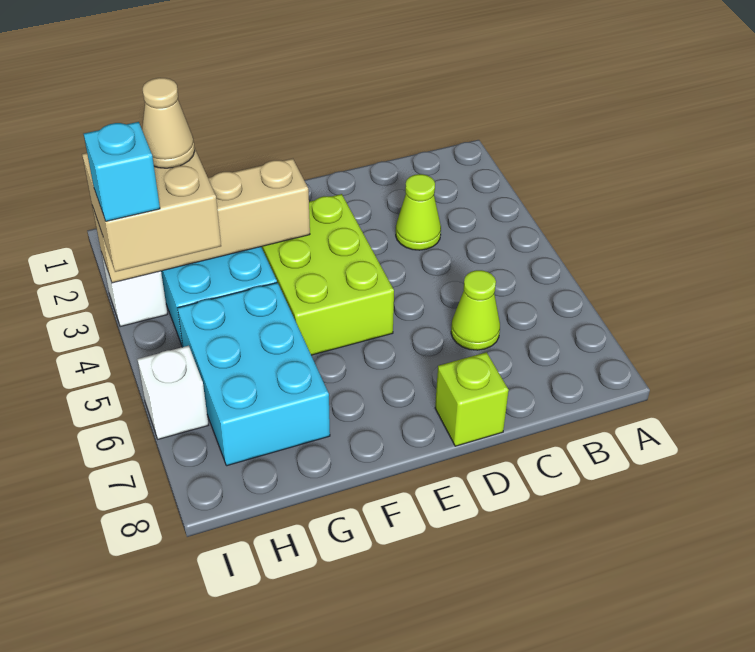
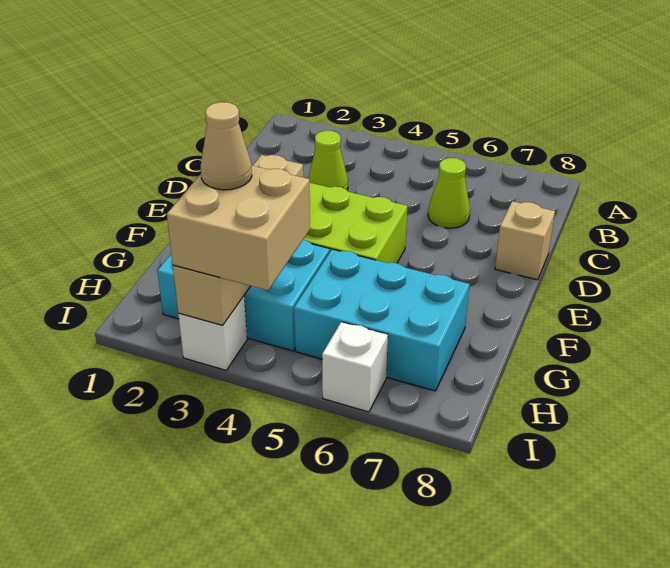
lime brick D8 level 1 -> tan brick D8 level 1
cyan brick I4 level 4 -> none

